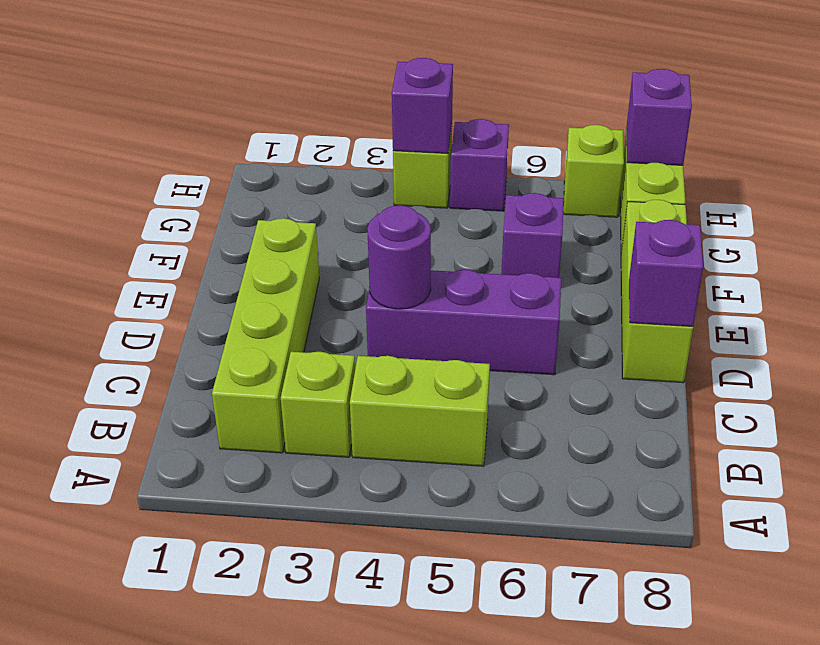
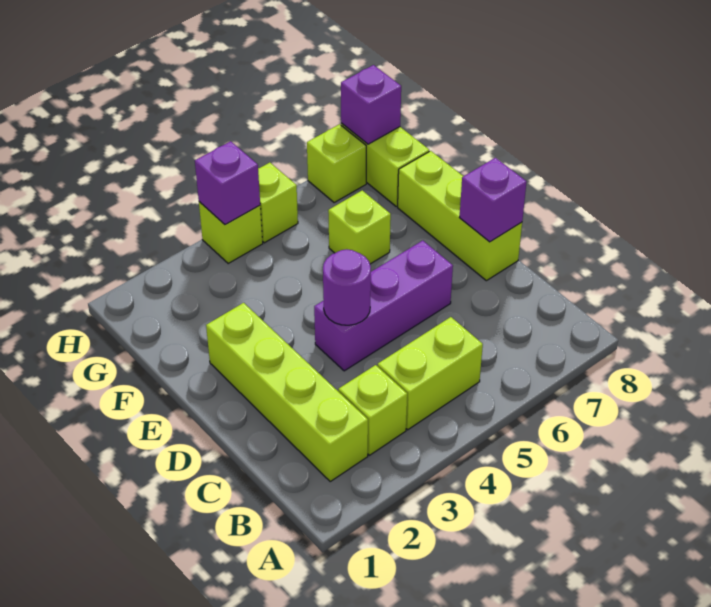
purple brick F6 level 1 -> lime brick F6 level 1
purple brick H5 level 1 -> lime brick H5 level 1

